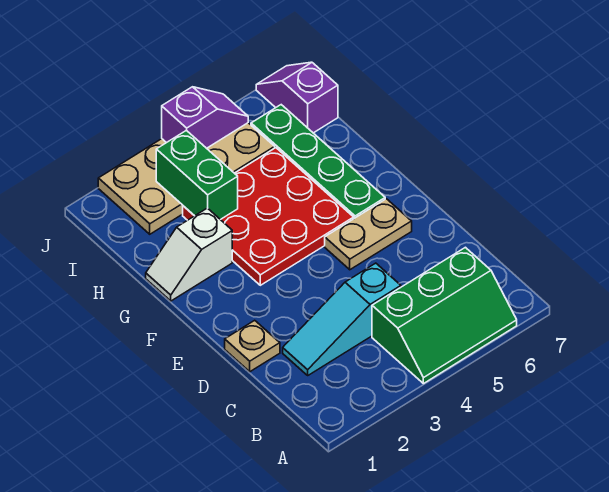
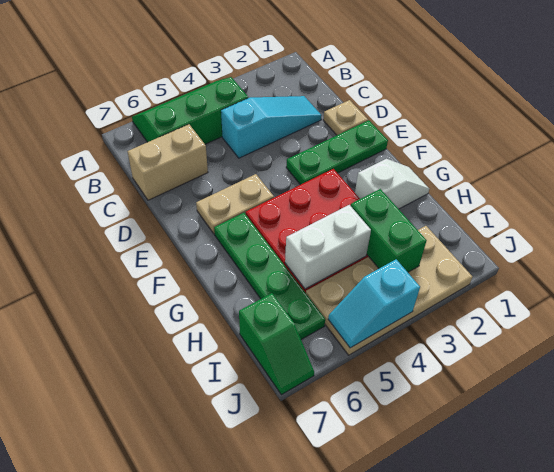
none -> tan brick C6:C7 level 1
none -> green plate E1:E3 level 1
none -> white brick H4:H5 level 2
purple slope I7:J7 level 1 top I -> green slope I7:J7 level 1 top I
purple slope J4:J5 level 2 top 4 -> cyan slope J4:J5 level 2 top 4

